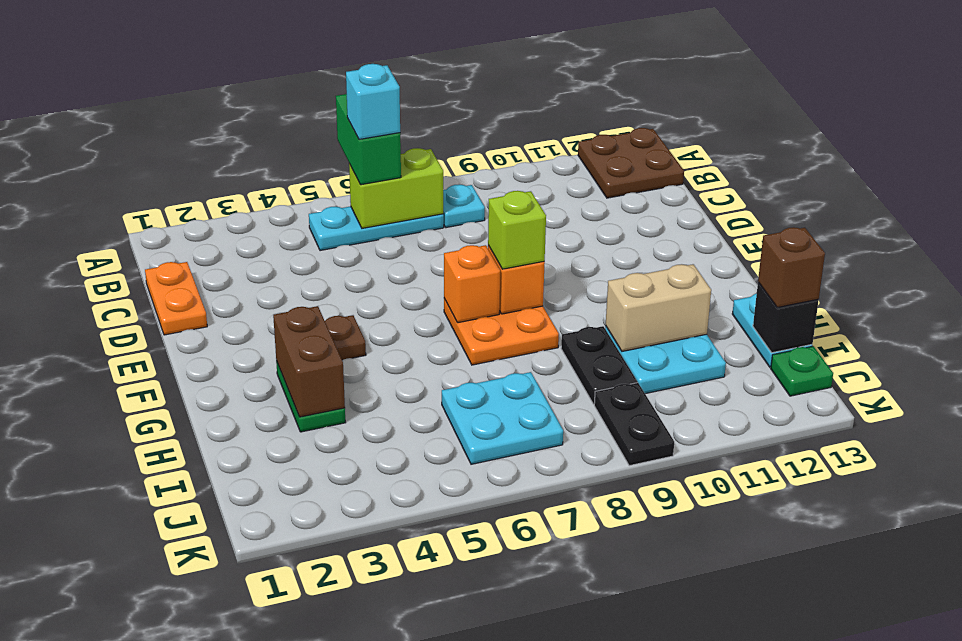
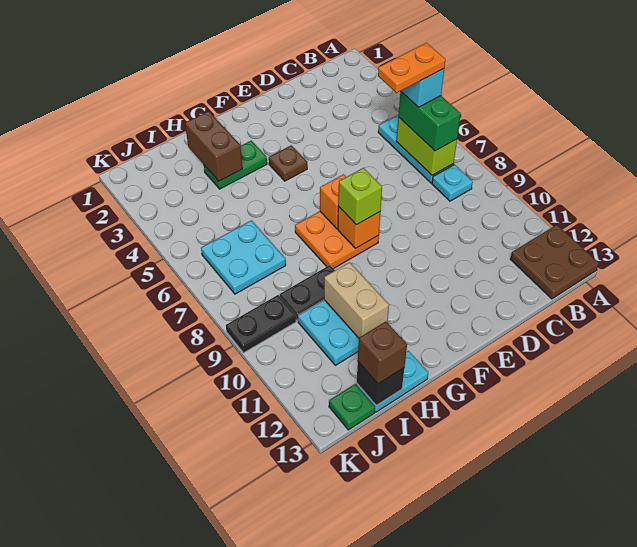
green brick A6:B6 level 3 -> green brick B6:B7 level 3
orange plate C1:D1 level 1 -> orange plate B6:C6 level 5
brown brick G3:H3 level 2 -> brown brick H2:H3 level 2

